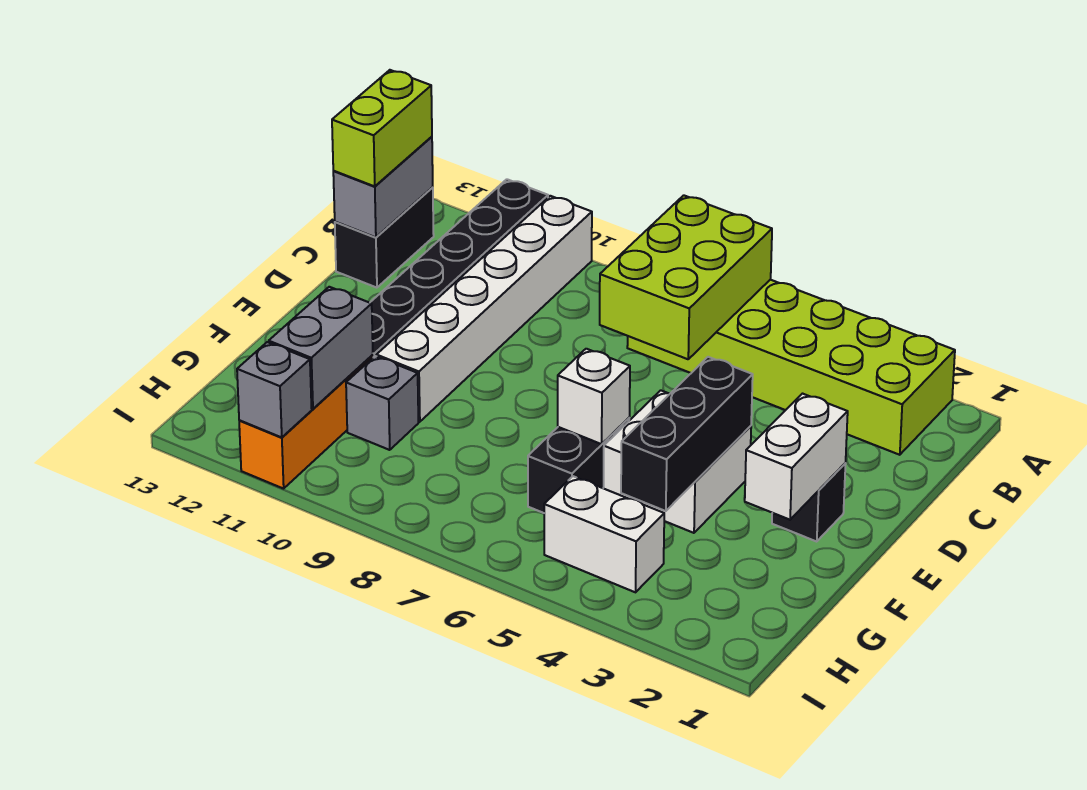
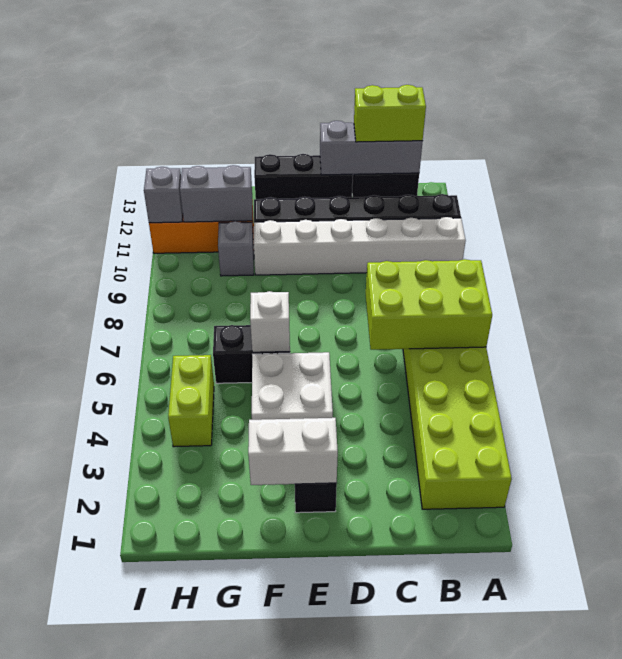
grey brick B13:C13 level 2 -> grey brick B13:D13 level 2
black brick E4:G4 level 2 -> black brick D13:F13 level 1
white brick H4:H5 level 1 -> lime brick H4:H5 level 1

